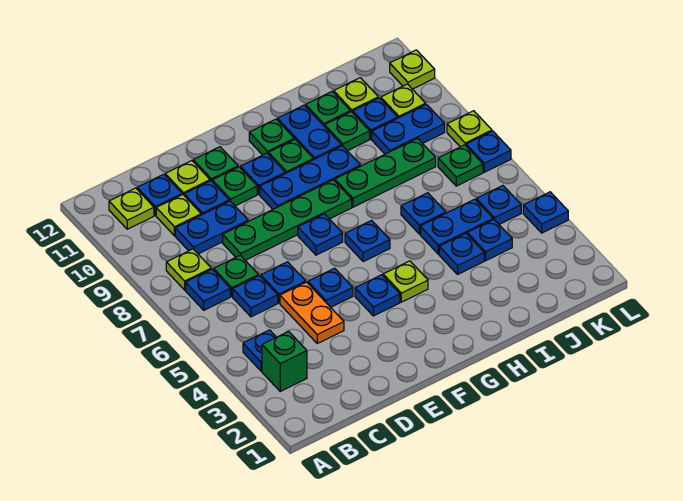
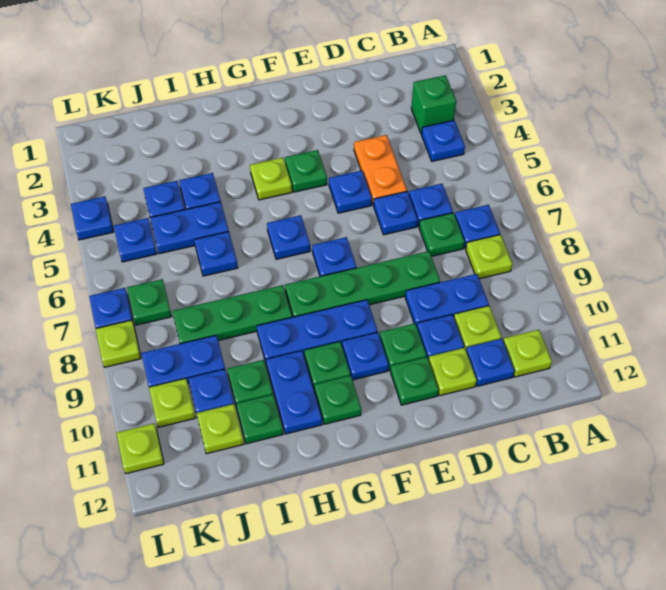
blue plate F4 level 1 -> green plate F4 level 1

